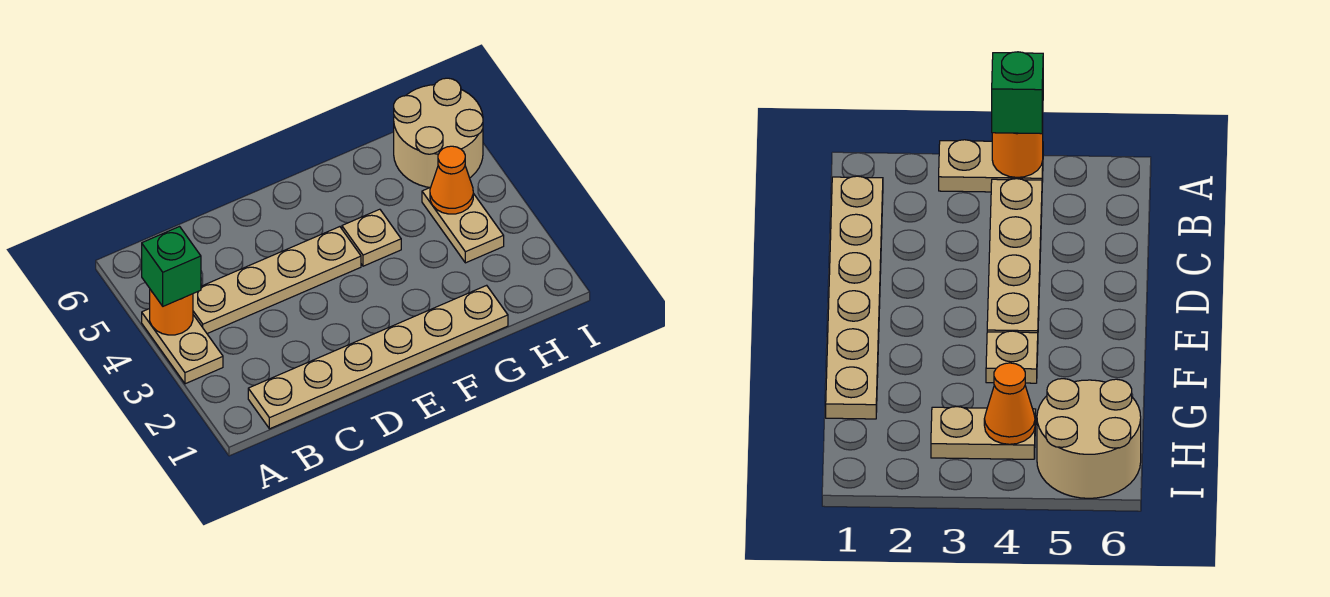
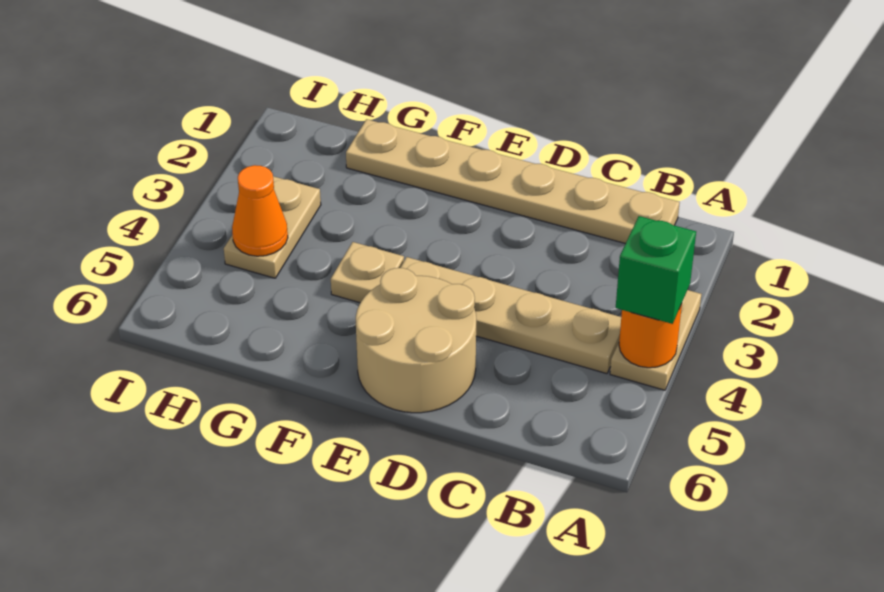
tan round brick H5:I6 level 1 -> tan round brick D5:E6 level 1

